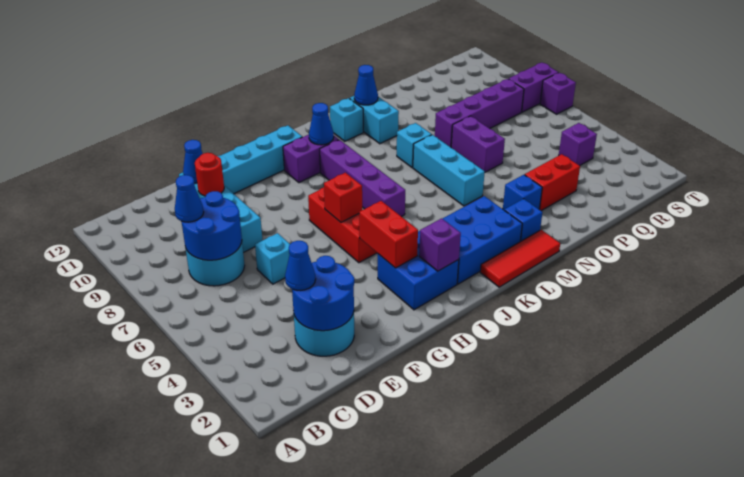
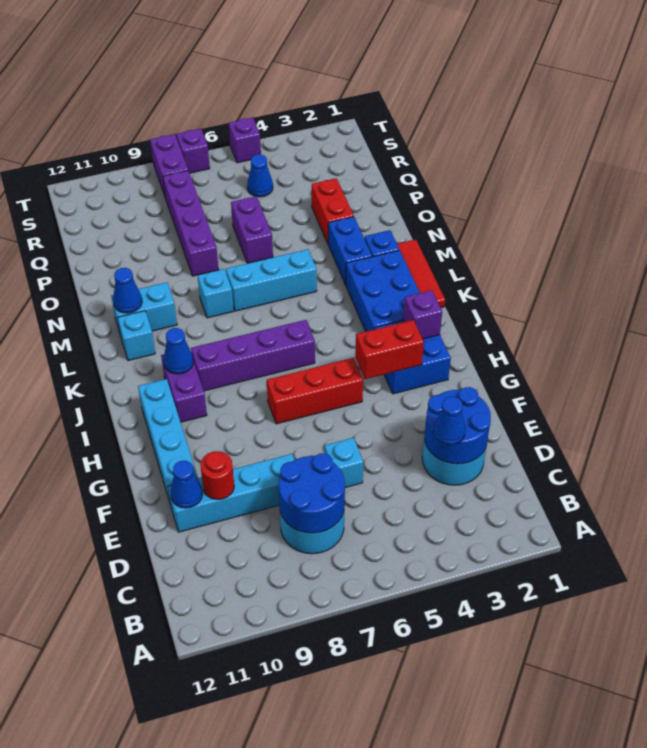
blue cone C8 level 3 -> blue cone R5 level 1
red brick H6 level 2 -> none
blue brick N3 level 1 -> blue brick M3:N3 level 1
purple brick O6:O7 level 1 -> purple brick O6:P6 level 1
purple brick R4 level 1 -> purple brick T5 level 1

